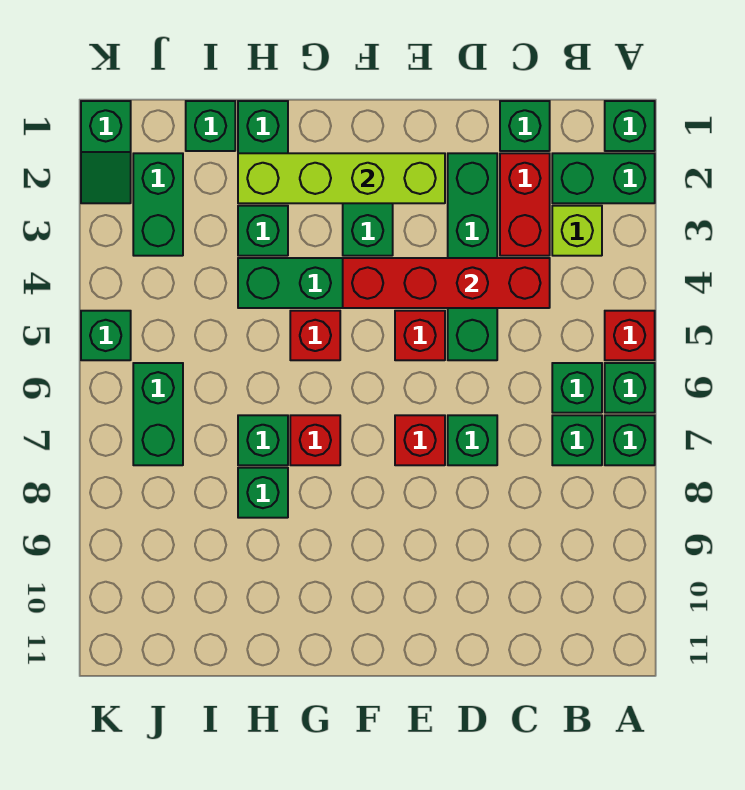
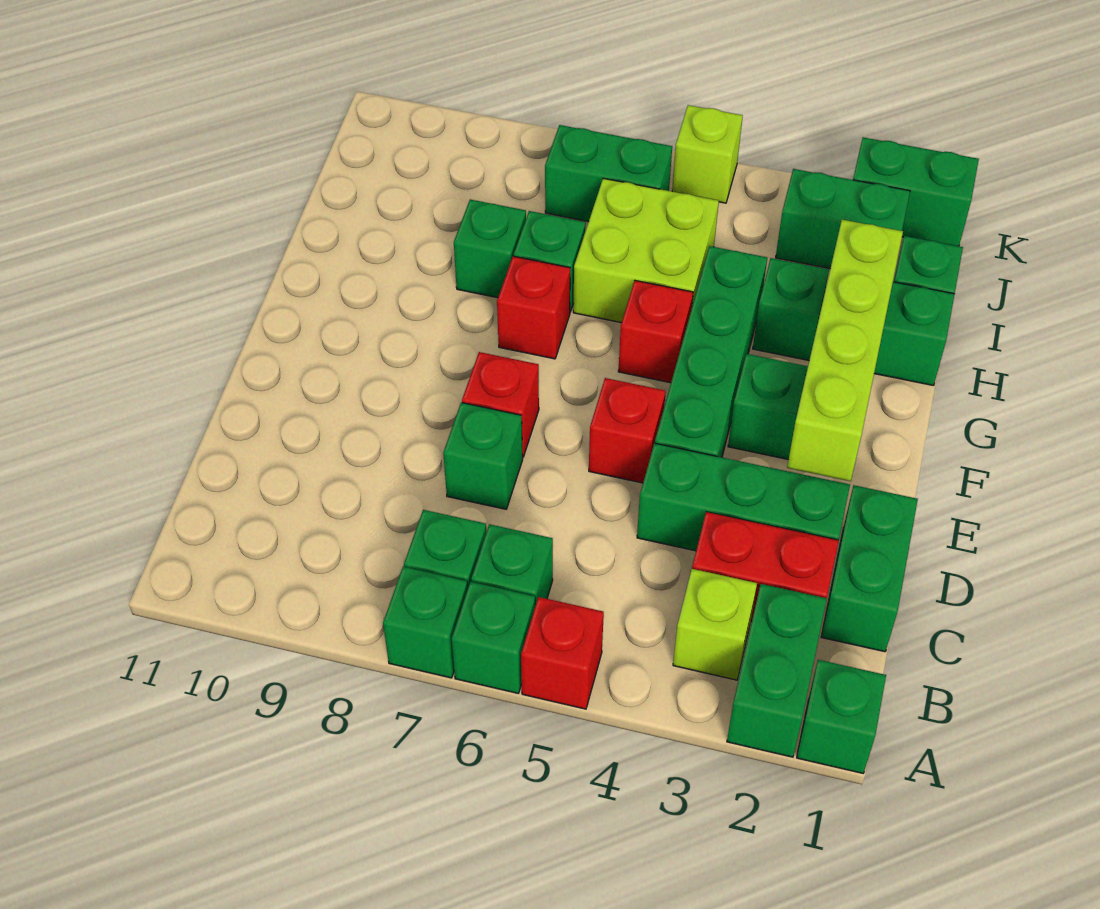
green brick C1 level 1 -> green brick C1:D1 level 1
red brick C4:F4 level 2 -> none
green brick D2:D5 level 1 -> green brick D2:D4 level 1
none -> lime brick H5:I6 level 1
green slope K1:K2 level 1 top 1 -> green brick K1:K2 level 1
green brick K5 level 1 -> lime brick K5 level 1

